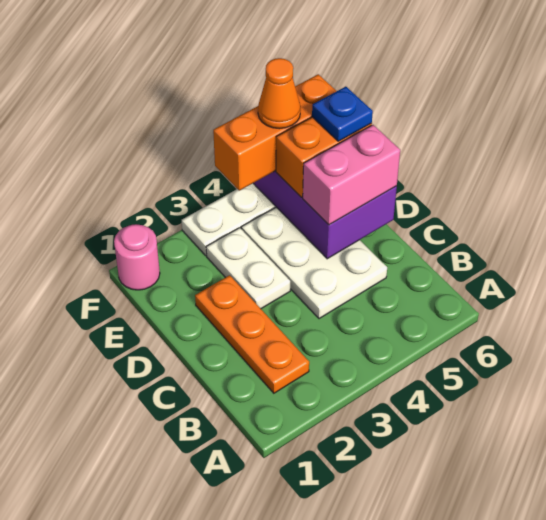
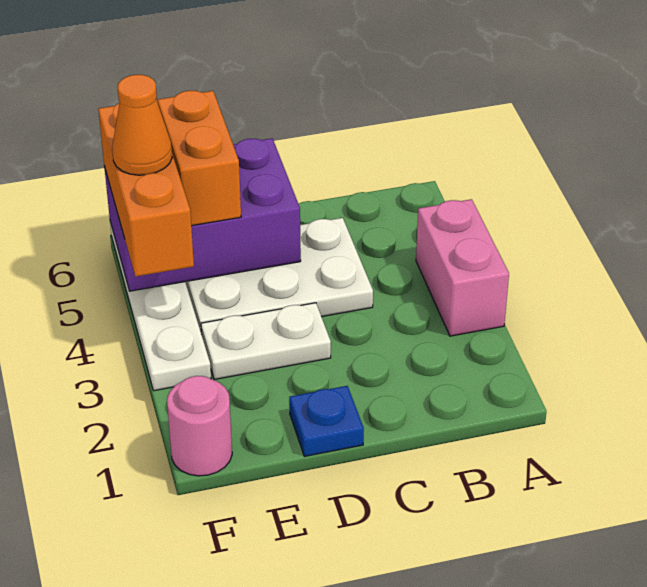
orange plate B2:D2 level 1 -> none
pink brick D5:D6 level 3 -> pink brick A3:A4 level 1
blue plate E6 level 4 -> blue plate D1 level 1

